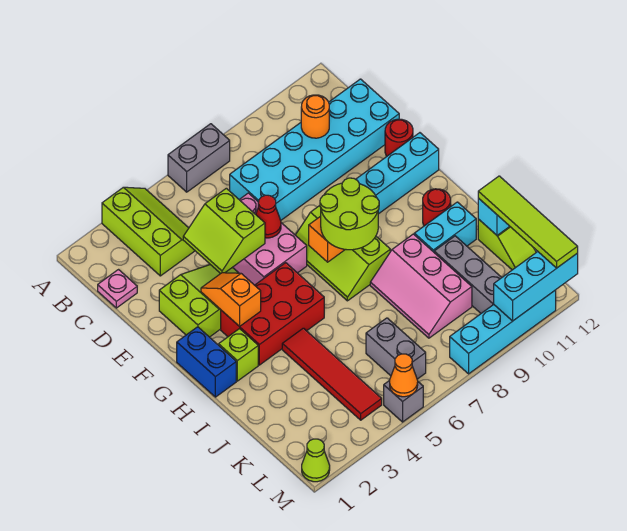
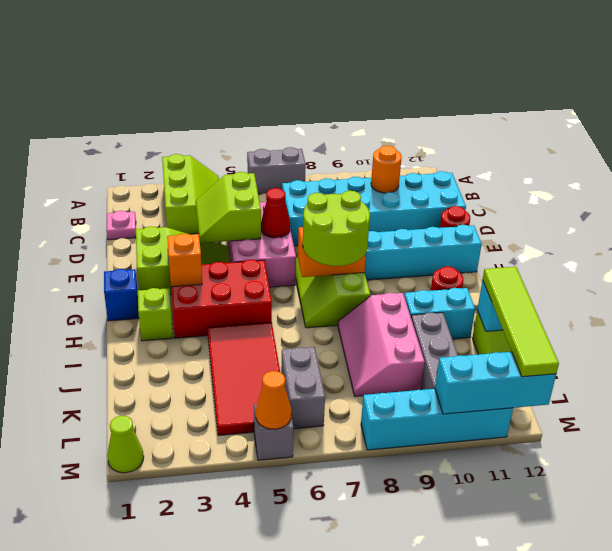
blue brick G1:H1 level 1 -> blue brick G1 level 1
red tile I4:L4 level 1 -> red tile I4:L5 level 1

